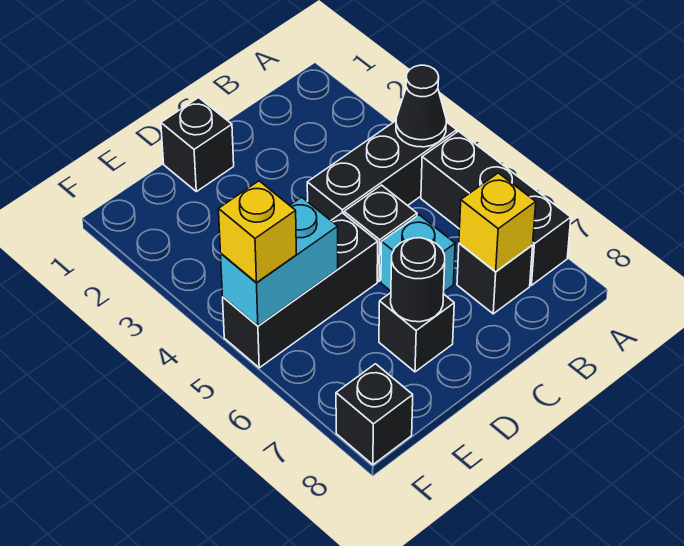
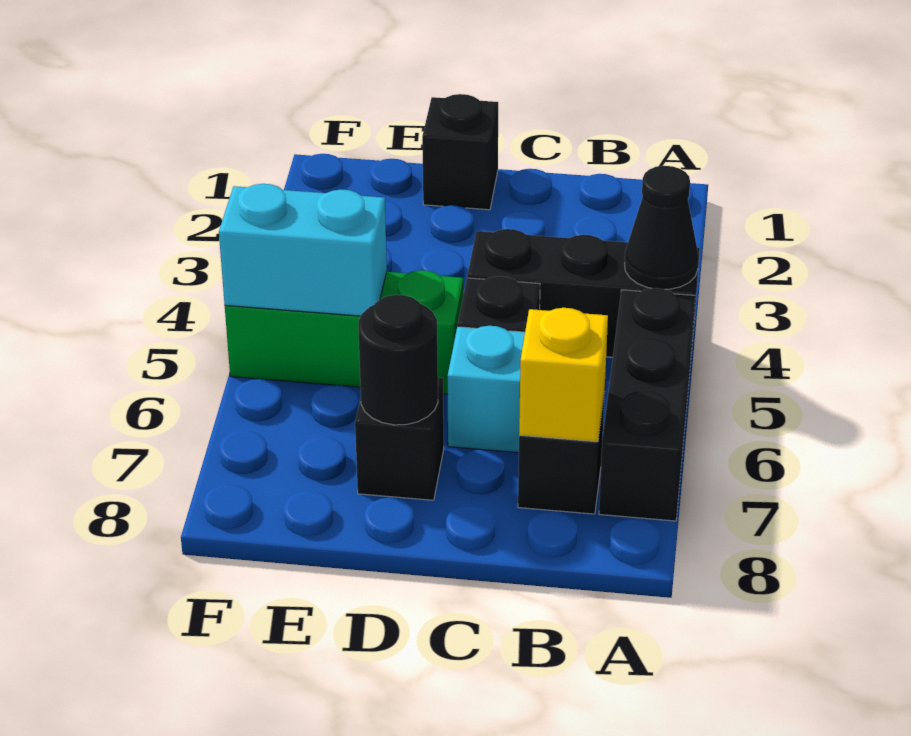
black brick D5:F5 level 1 -> green brick D5:F5 level 1
yellow brick F5 level 3 -> none
black brick F8 level 1 -> none

